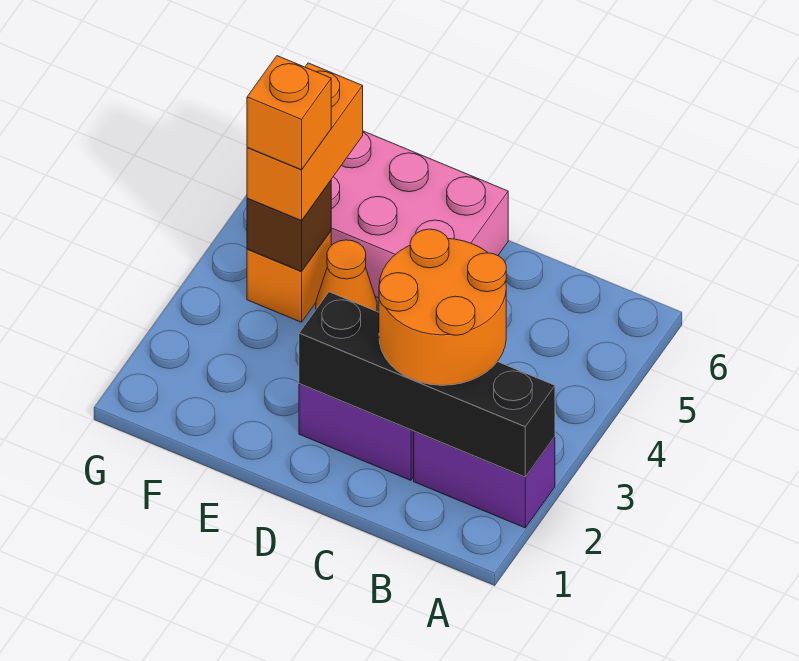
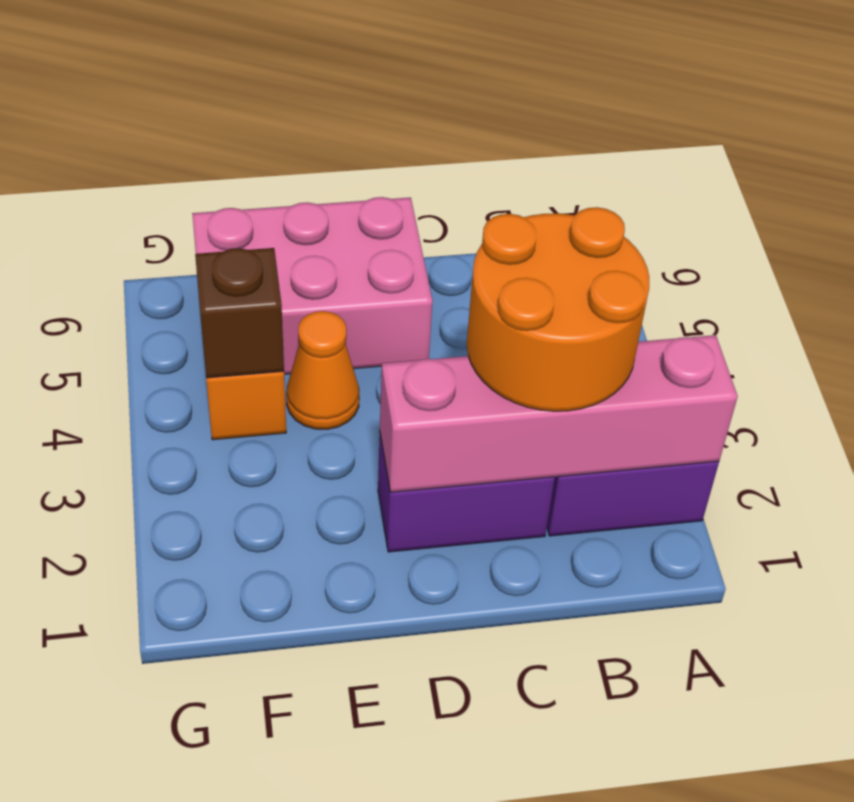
black brick A2:D2 level 2 -> pink brick A2:D2 level 2
orange brick F4:F5 level 3 -> none
orange brick F4 level 4 -> none

